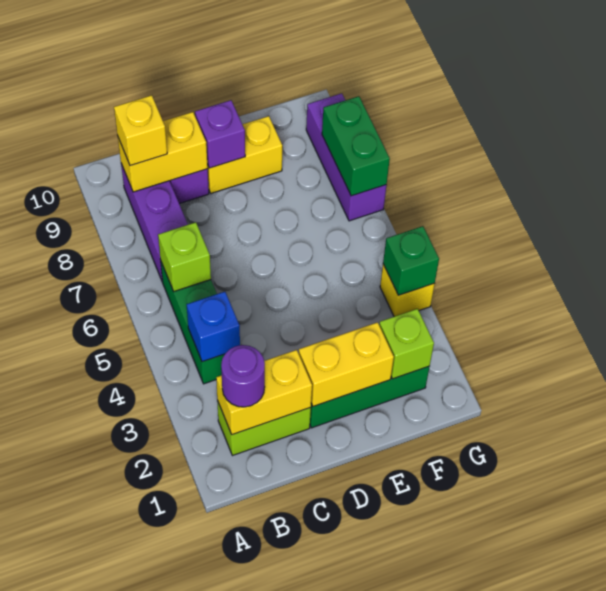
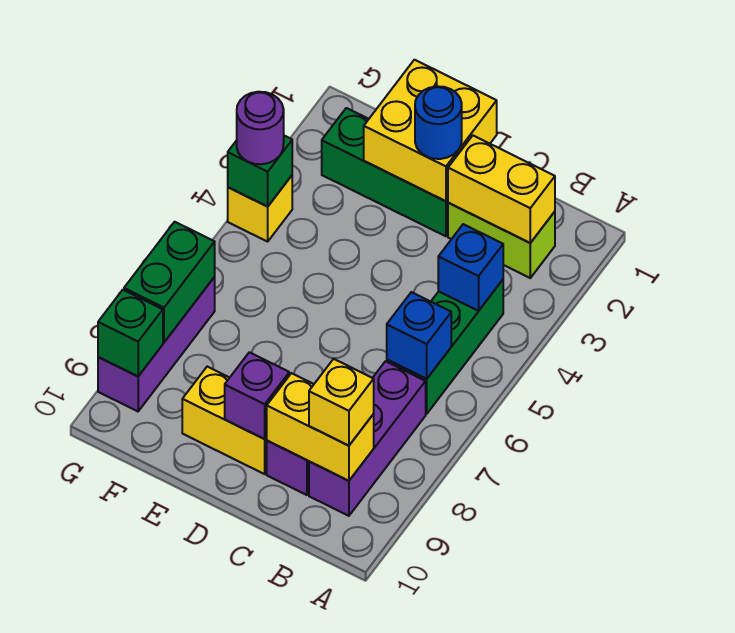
purple round brick B2 level 3 -> purple round brick G4 level 3
lime brick B6 level 2 -> blue brick B6 level 2
yellow brick D2:E2 level 2 -> yellow brick D1:E2 level 2
none -> blue round brick D2 level 3
lime brick F2 level 2 -> none
none -> green brick G9 level 2

